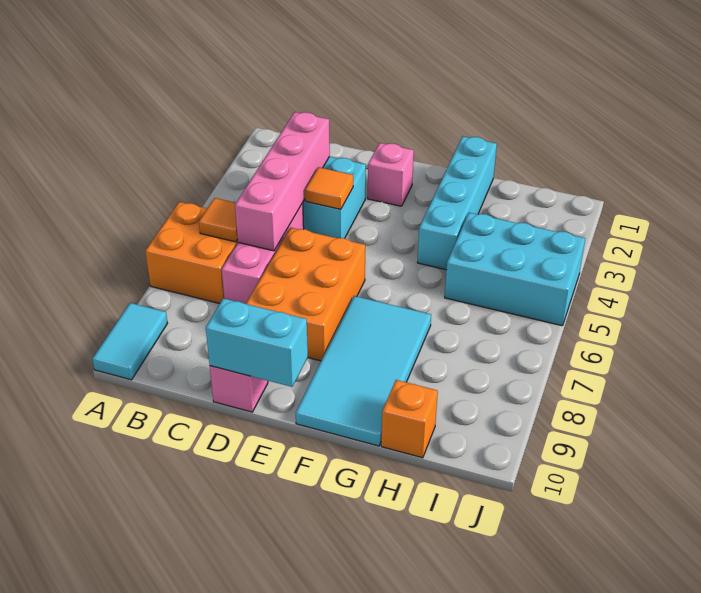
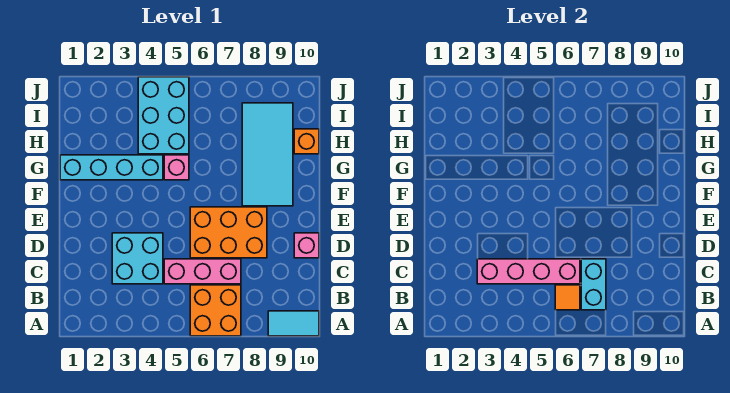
orange tile D4 level 2 -> none
cyan brick D10:E10 level 2 -> cyan brick B7:C7 level 2
pink brick E2 level 1 -> pink brick G5 level 1
cyan tile F7:G10 level 1 -> cyan tile F8:I9 level 1

